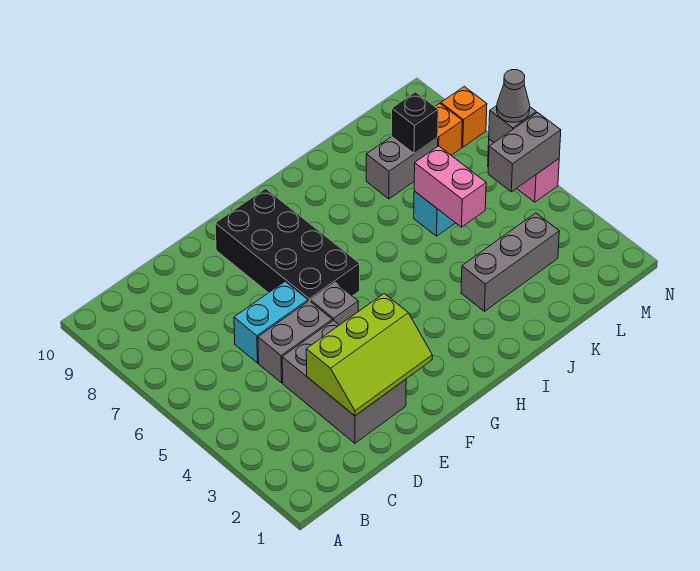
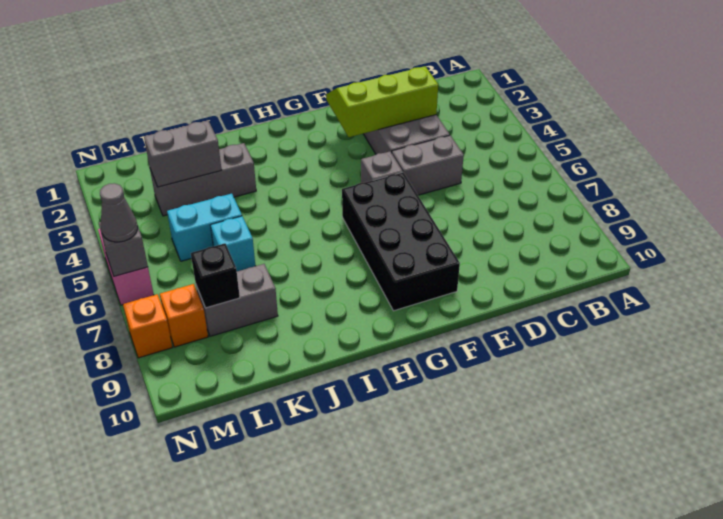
cyan brick D6:E6 level 1 -> cyan brick K5:L5 level 1
pink brick K5:K6 level 2 -> none
grey brick M5:N5 level 2 -> grey brick K3:L3 level 2

